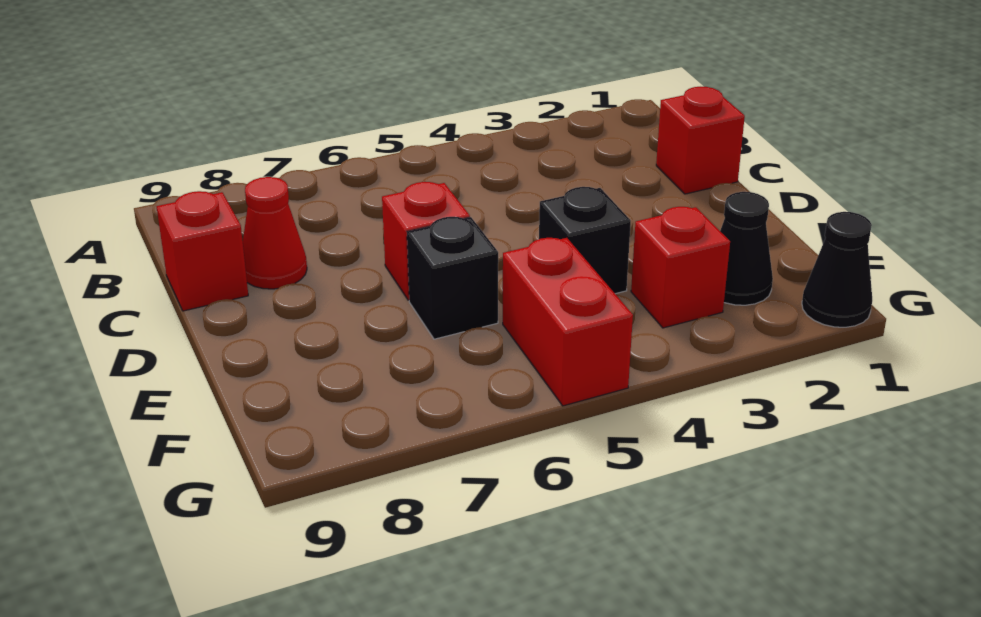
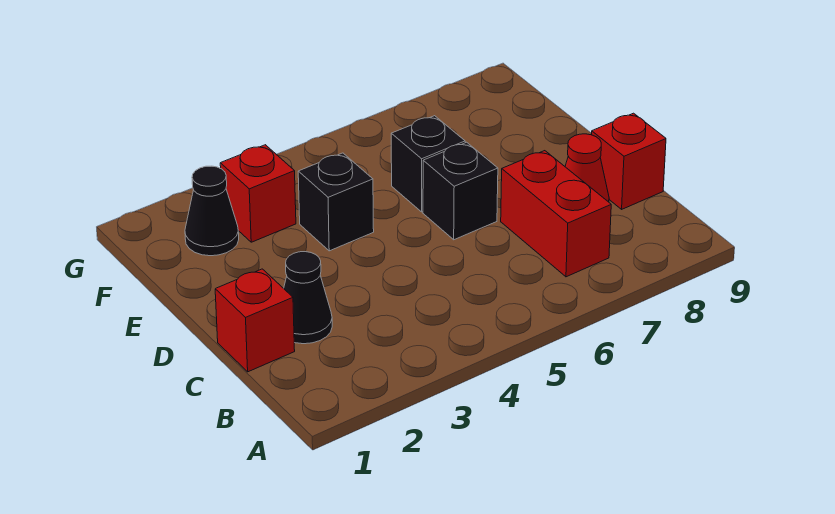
red brick D6 level 1 -> black brick D6 level 1
red brick F5:G5 level 1 -> red brick B7:C7 level 1
black cone G1 level 1 -> black cone C2 level 1

